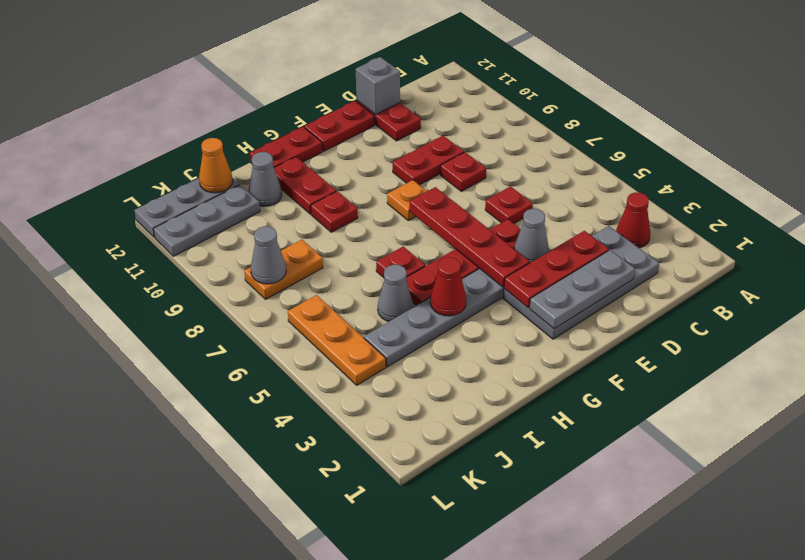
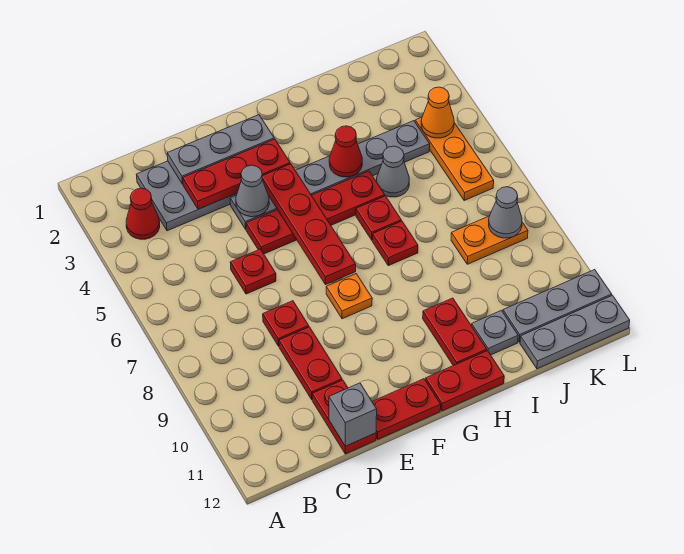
red plate D9:E9 level 1 -> red plate D9:D10 level 1
red plate H9 level 1 -> red plate H7 level 1
grey cone I11 level 1 -> grey plate I11 level 1
orange cone J12 level 2 -> orange cone K4 level 2

